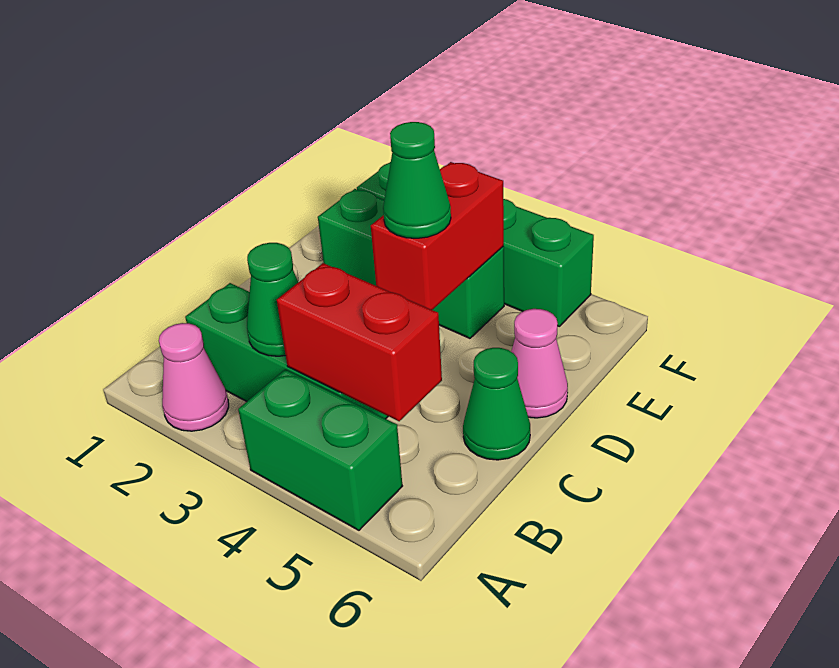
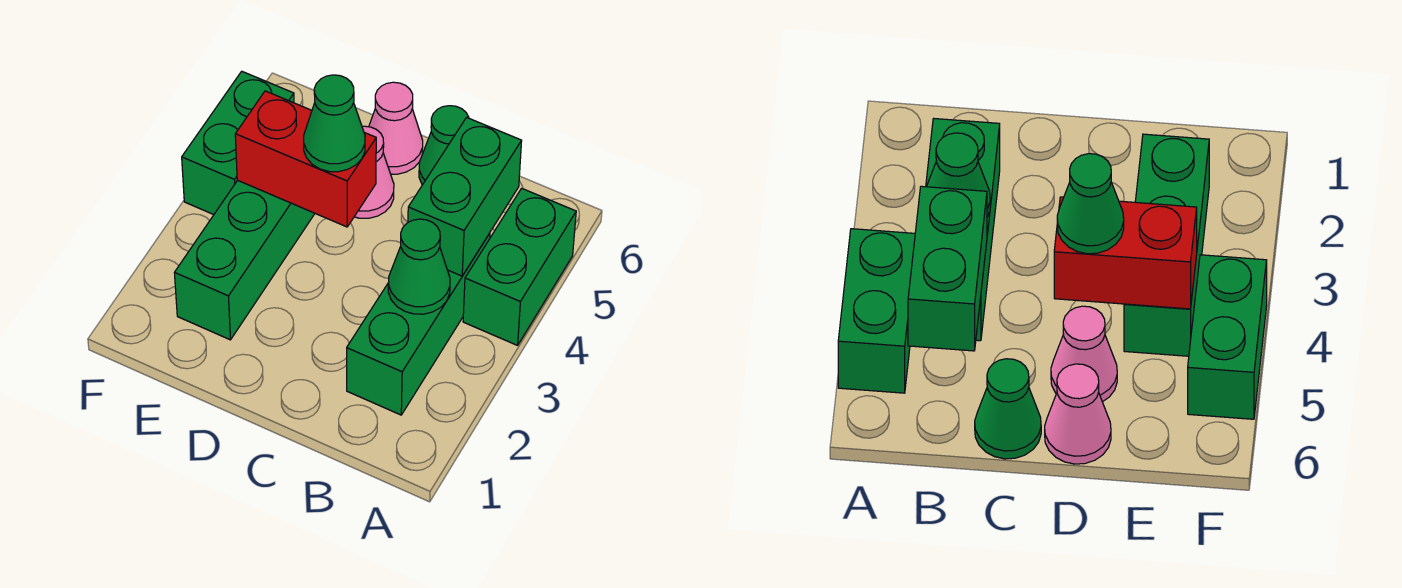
pink cone A2 level 1 -> pink cone D5 level 1
red brick B4:B5 level 2 -> green brick B4:B5 level 2
green brick F2:F5 level 1 -> green brick F4:F5 level 1

